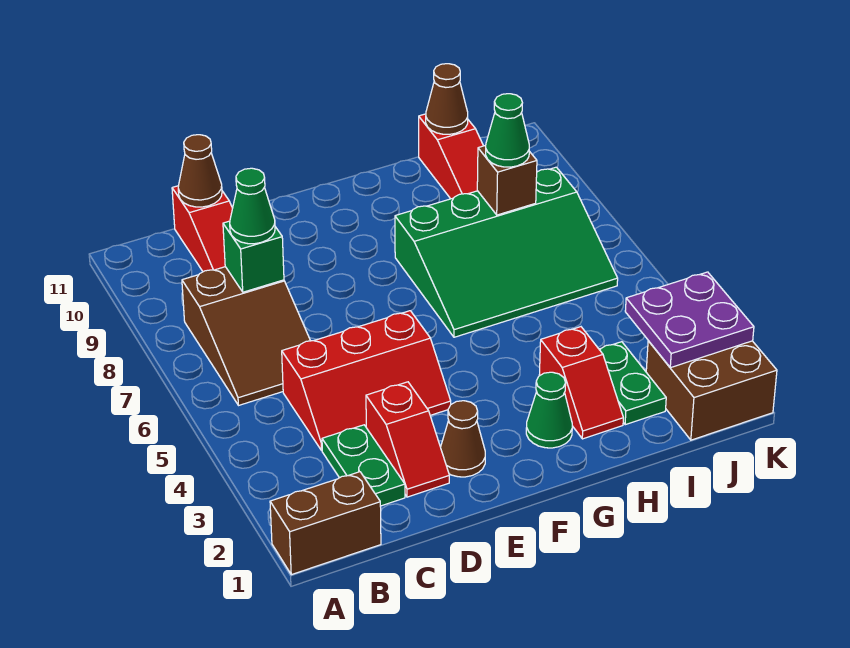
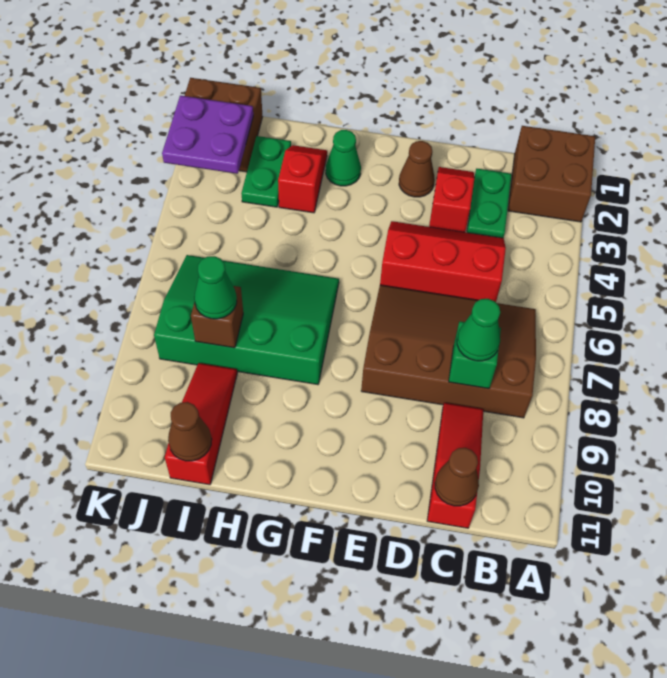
brown brick A1:B1 level 1 -> brown brick A1:B2 level 1
brown slope B6:C8 level 1 top 8 -> brown slope B6:E8 level 1 top 8

